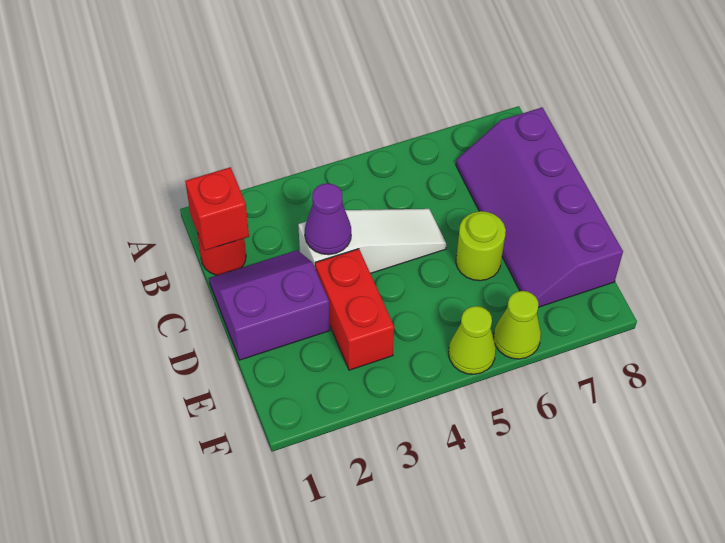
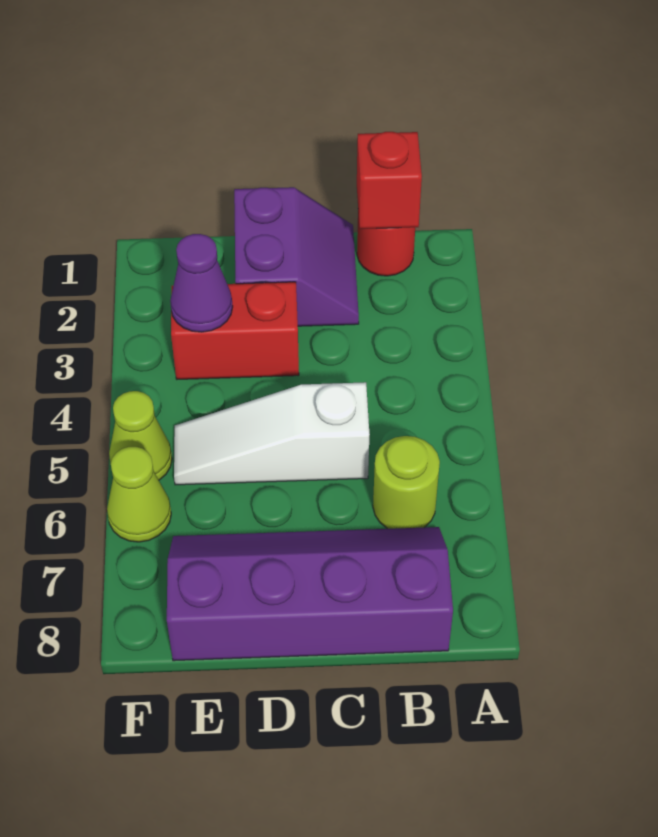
white slope C3:C5 level 1 top 3 -> white slope C5:E5 level 1 top C
purple cone C3 level 2 -> purple cone E3 level 2
lime round brick D6 level 1 -> lime round brick B6 level 1

